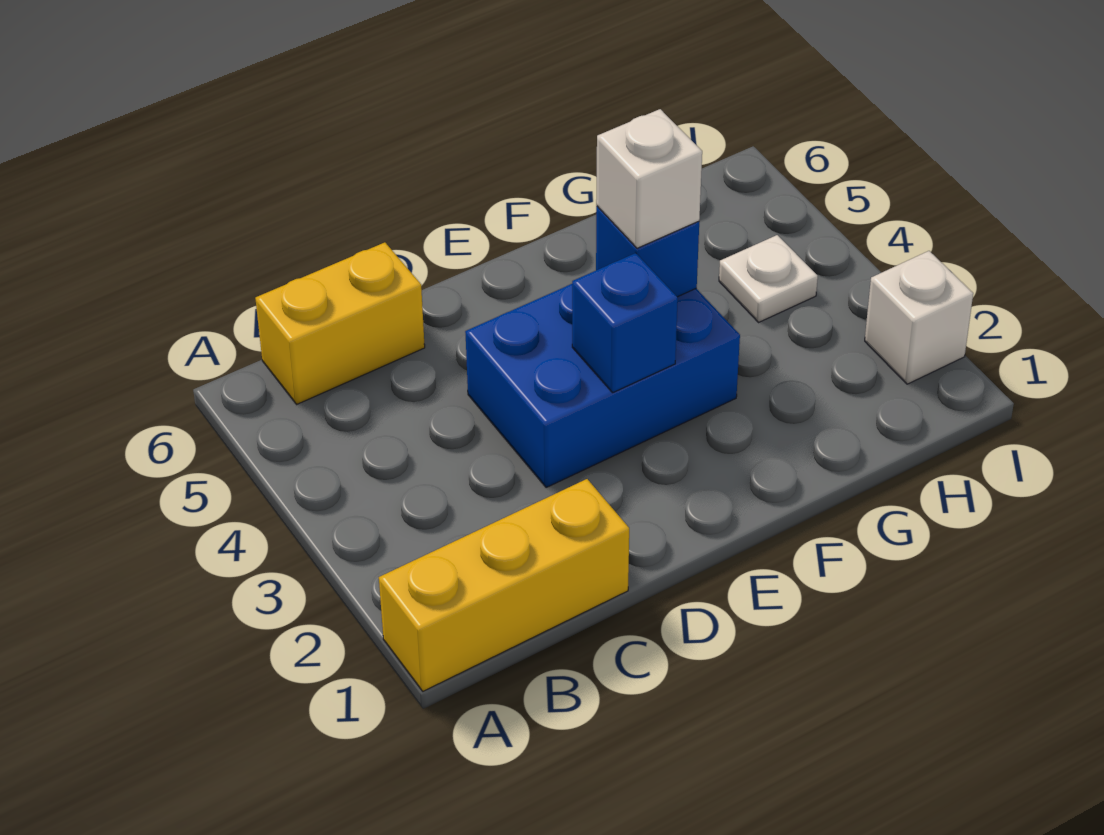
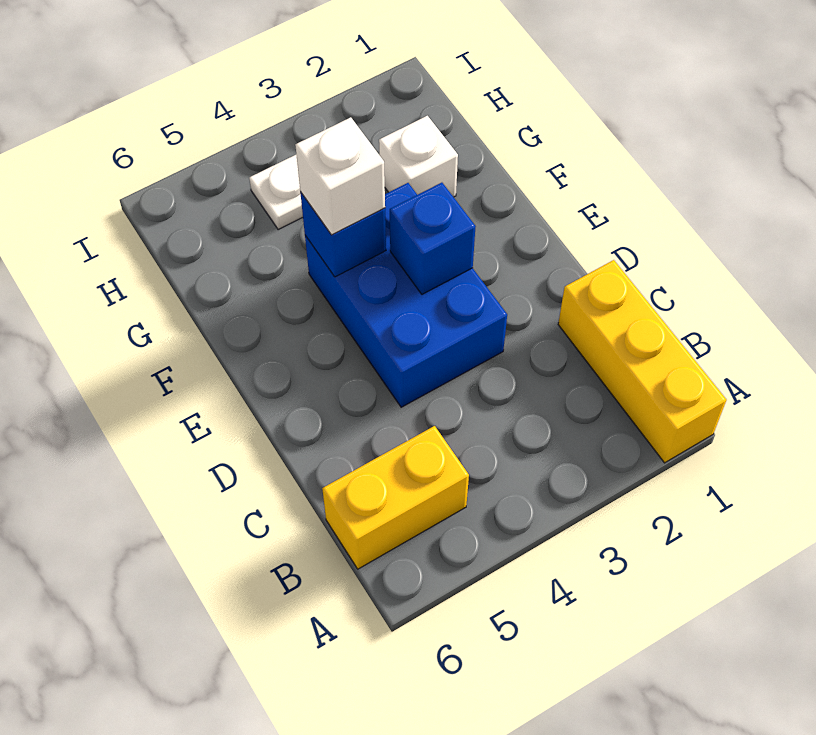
yellow brick B6:C6 level 1 -> yellow brick B5:B6 level 1
white brick I2 level 1 -> white brick G2 level 1

